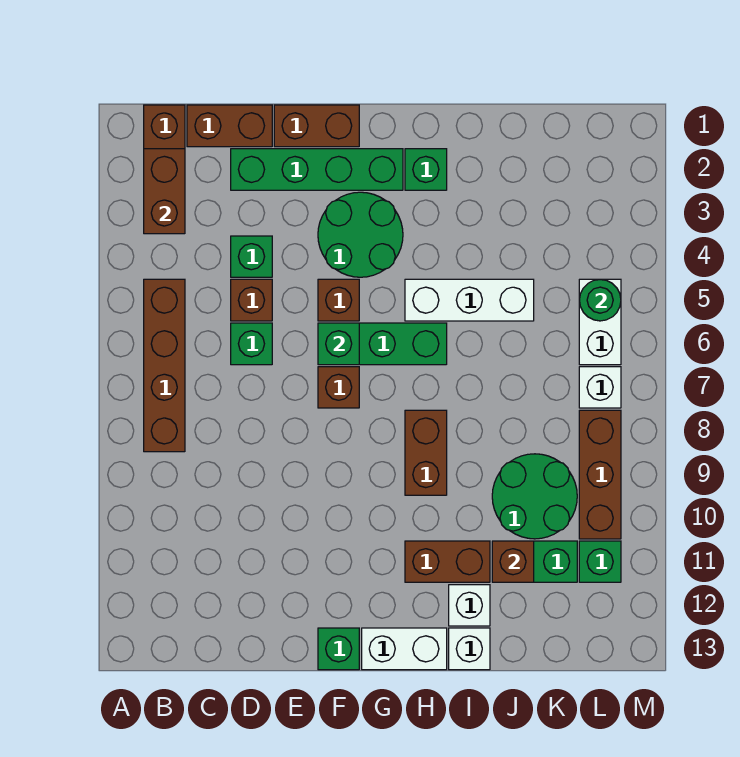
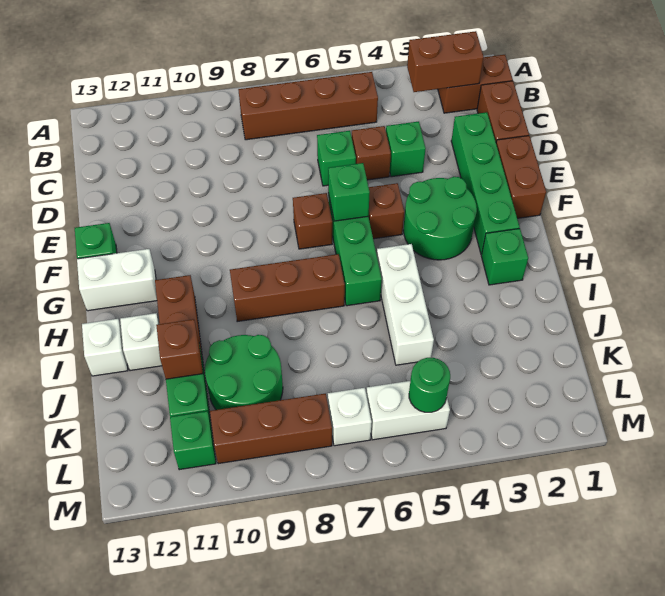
white brick G13:H13 level 1 -> white brick G12:G13 level 1
brown brick H8:H9 level 1 -> brown brick H7:H9 level 1

